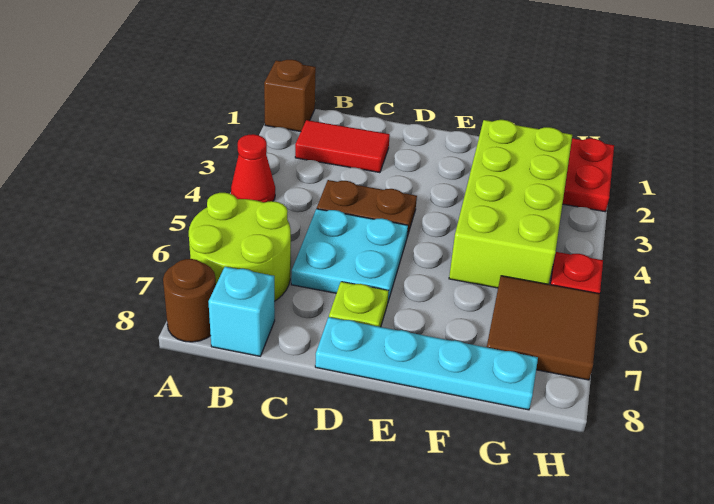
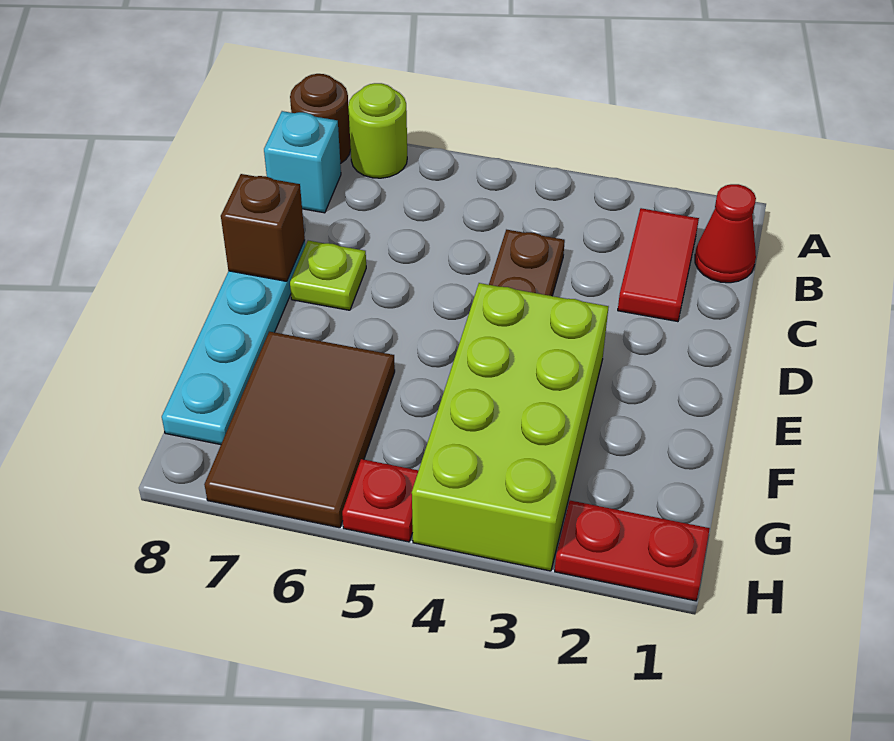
brown brick A1 level 1 -> brown brick D8 level 2
red cone A4 level 1 -> red cone B1 level 1
lime round brick A6:B7 level 1 -> lime round brick A7 level 1
cyan plate C5:D6 level 1 -> none
lime brick F2:G5 level 1 -> lime brick E3:H4 level 1
brown tile G6:H7 level 1 -> brown tile F6:H7 level 1

